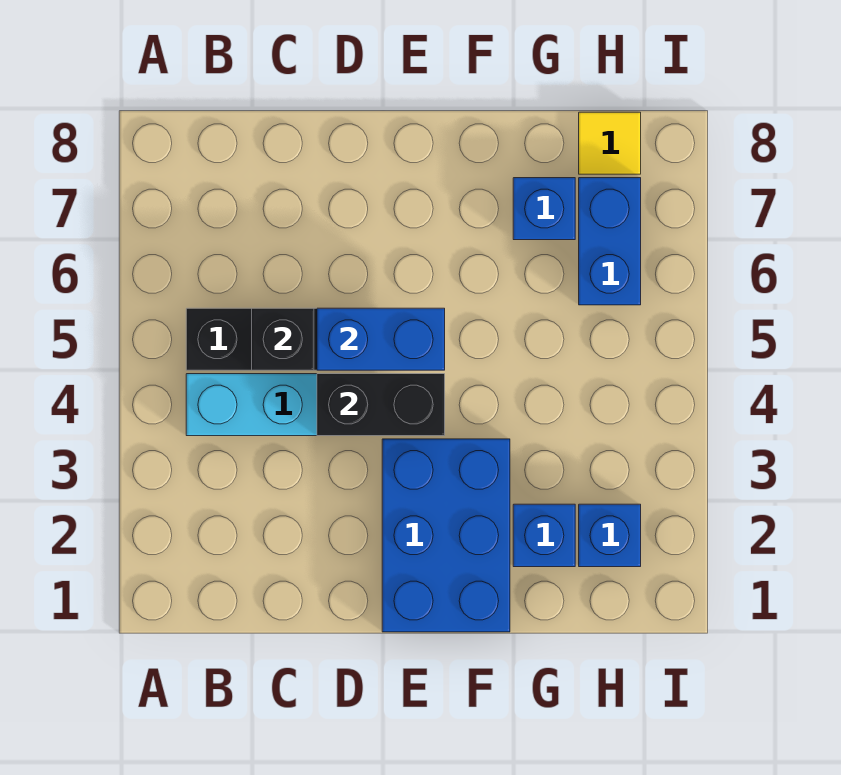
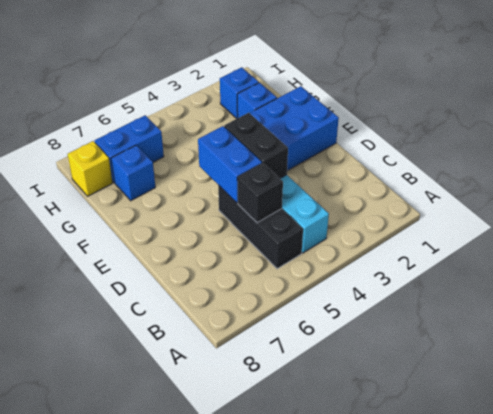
yellow tile H8 level 1 -> yellow brick H8 level 1

